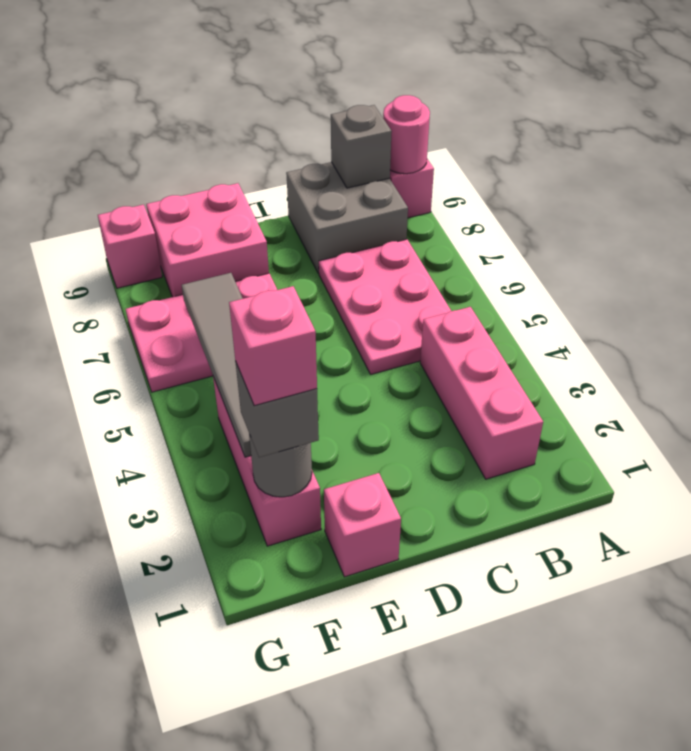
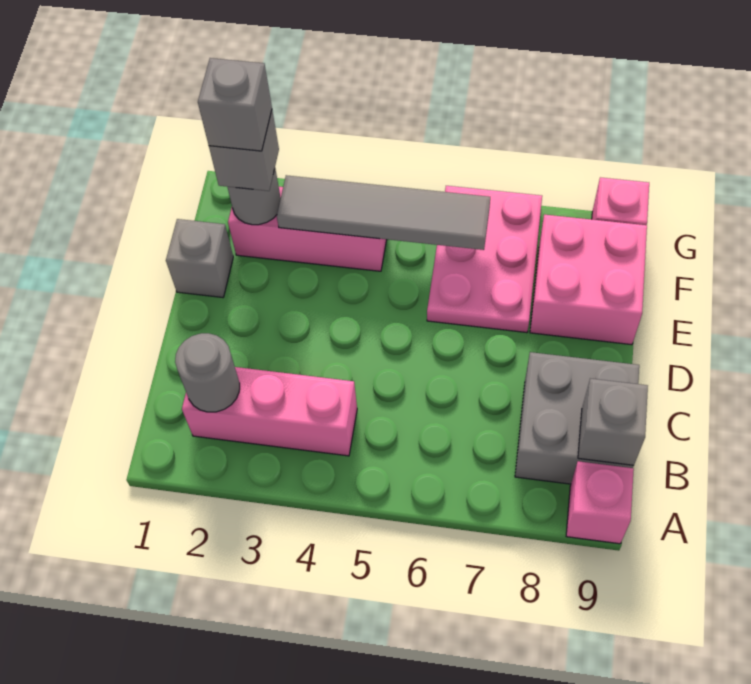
pink round brick A9 level 2 -> none
none -> grey round brick B2 level 2
pink plate B5:C7 level 1 -> none
pink brick E1 level 1 -> grey brick E1 level 1
pink brick F2 level 4 -> grey brick F2 level 4

